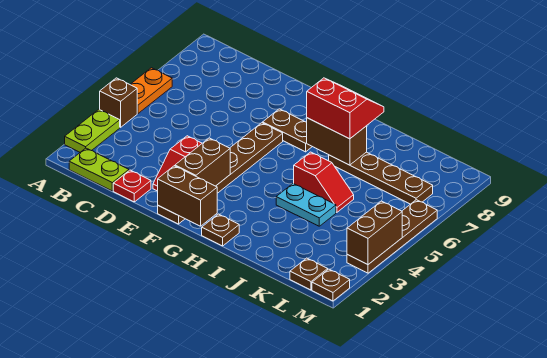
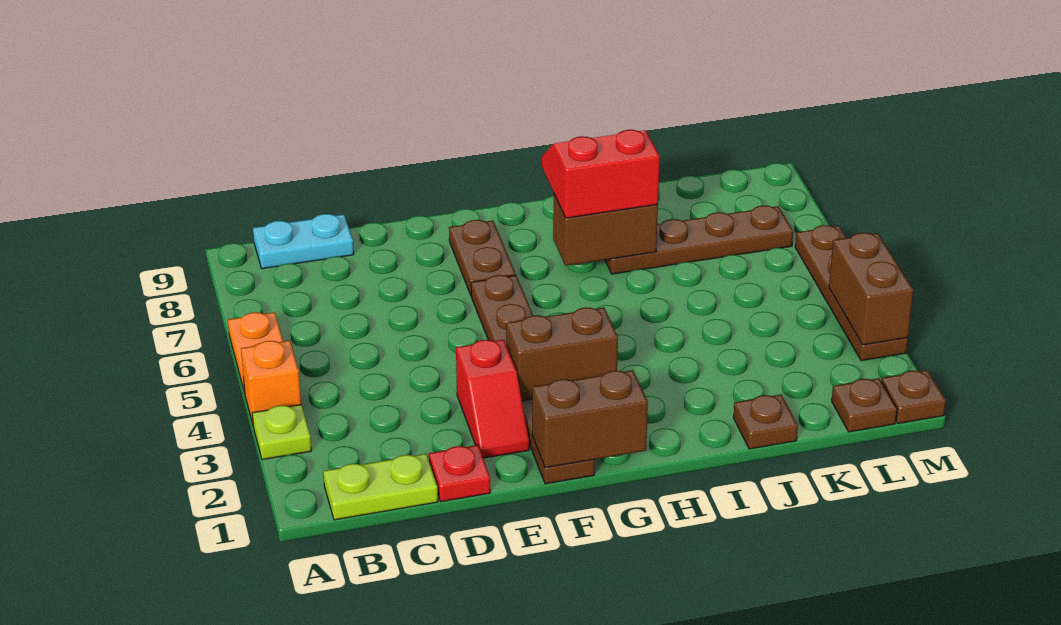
lime plate A2:A3 level 1 -> lime plate A3 level 1
brown brick A4 level 1 -> orange brick A4 level 1
brown brick F2:F3 level 2 -> brown brick F3:G3 level 2
brown plate F7:G7 level 1 -> brown plate F7:F8 level 1
brown plate H1 level 1 -> brown plate J1 level 1
cyan plate I4:J4 level 1 -> cyan plate B9:C9 level 1
red slope I5:J5 level 1 top I -> none

